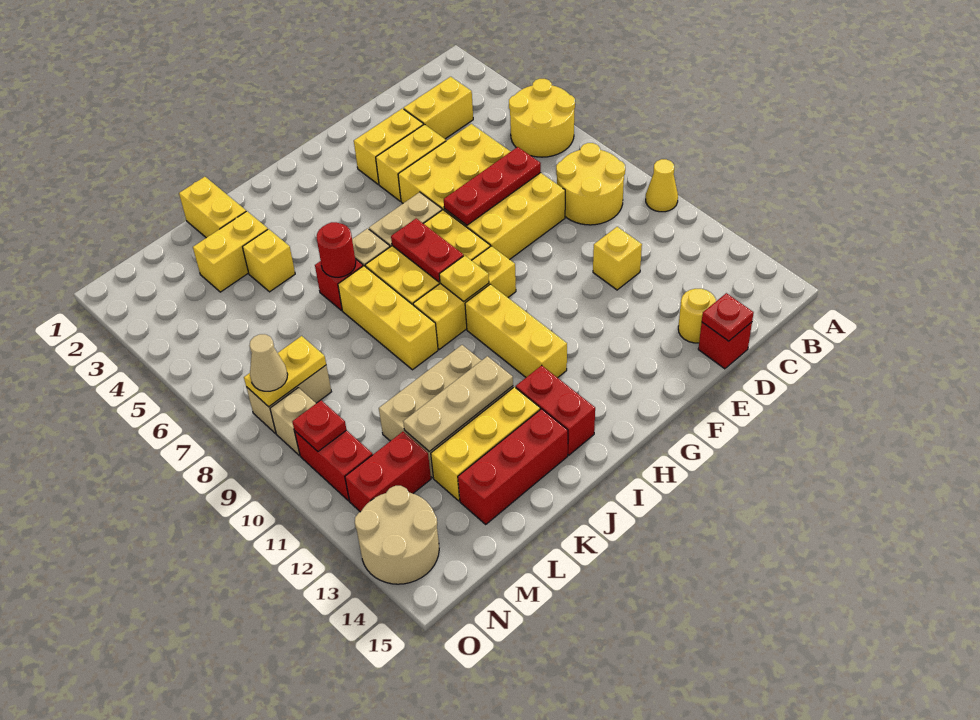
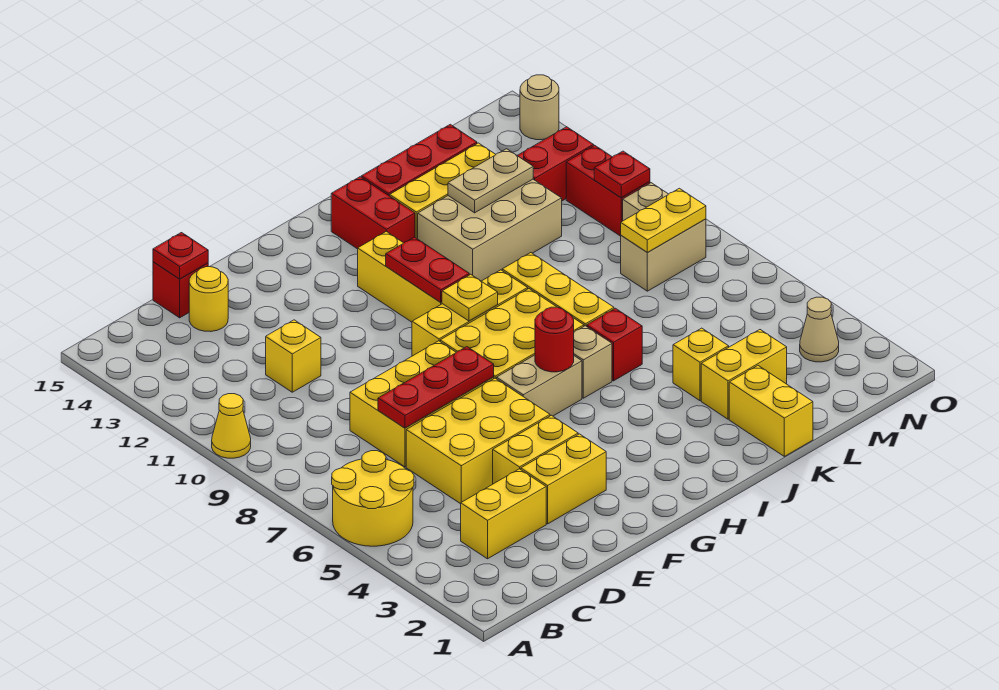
yellow round brick B8:C9 level 1 -> none
red plate H7:H8 level 2 -> red plate H10:H11 level 2
red round brick J6 level 2 -> red round brick H6 level 2
tan plate J12:L12 level 2 -> tan plate K12:L12 level 2
tan cone N8 level 3 -> tan cone N3 level 1
tan round brick N13:O14 level 1 -> tan round brick O14 level 1

